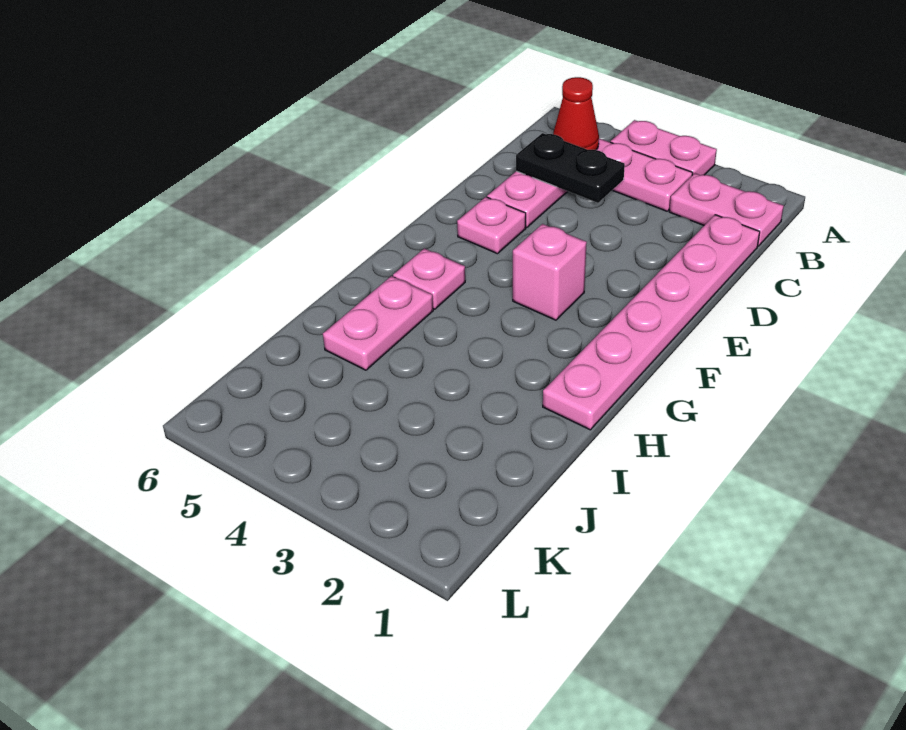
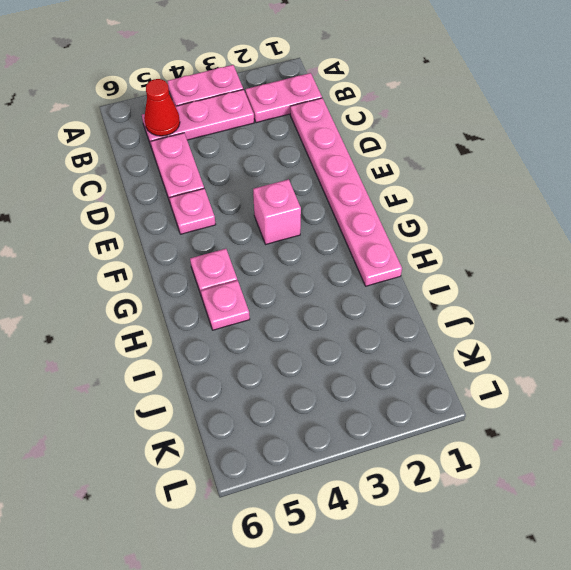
black plate C4:C5 level 2 -> none
pink plate H5:I5 level 1 -> pink plate H5 level 1

